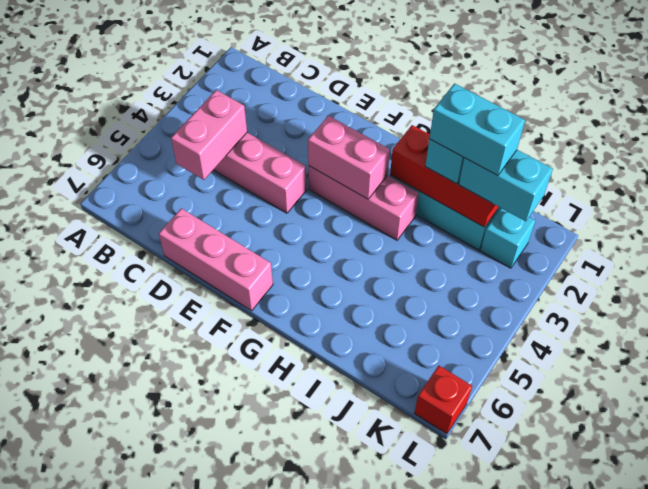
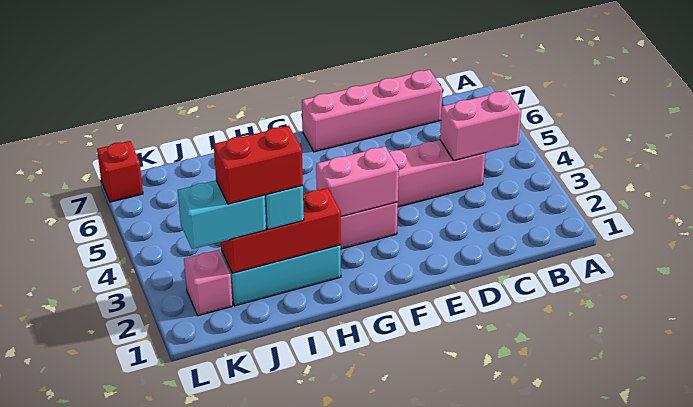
pink brick C4:C5 level 2 -> pink brick B4:C4 level 2
pink brick D7:F7 level 1 -> pink brick C7:F7 level 1
cyan brick I2:J2 level 4 -> red brick I2:J2 level 4
cyan brick K2 level 1 -> pink brick K2 level 1

